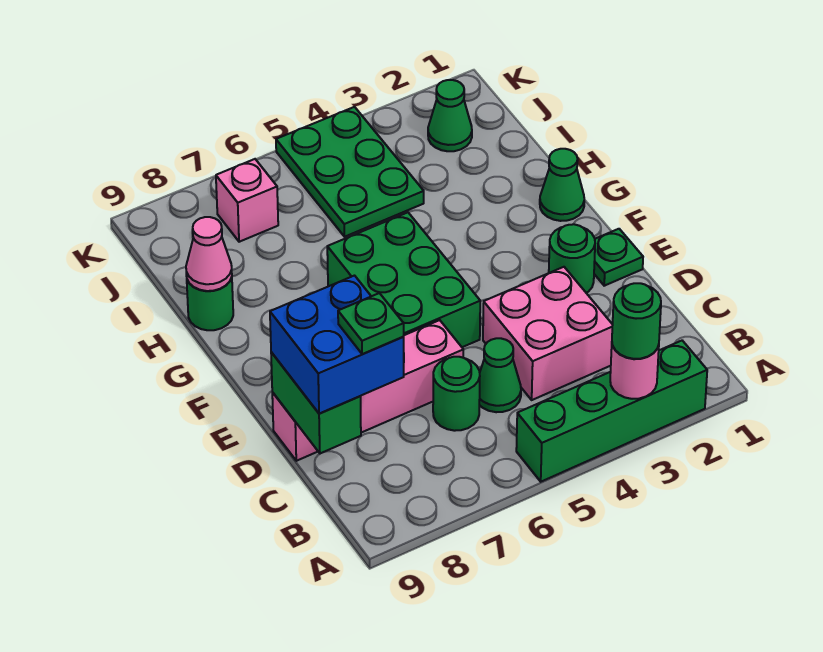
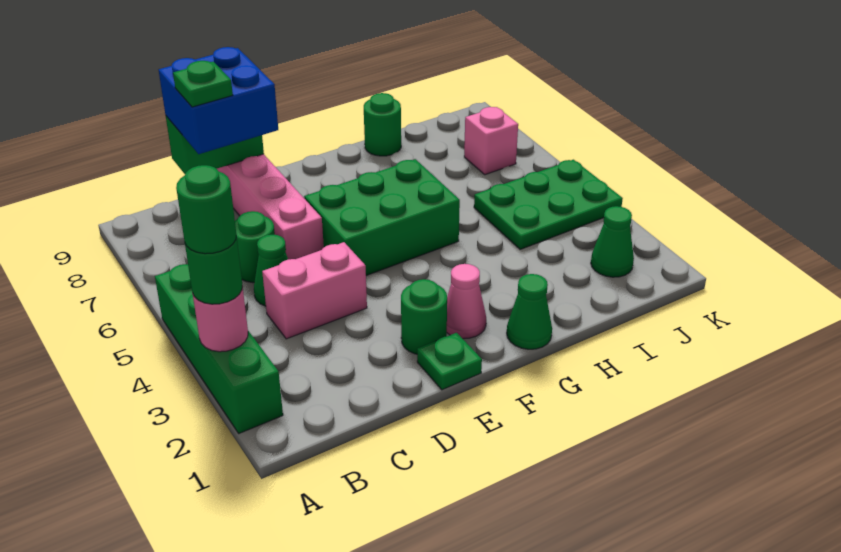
none -> green round brick A3 level 4
pink brick C3:D4 level 1 -> pink brick C4:D4 level 1
pink cone H9 level 2 -> pink cone F2 level 1

